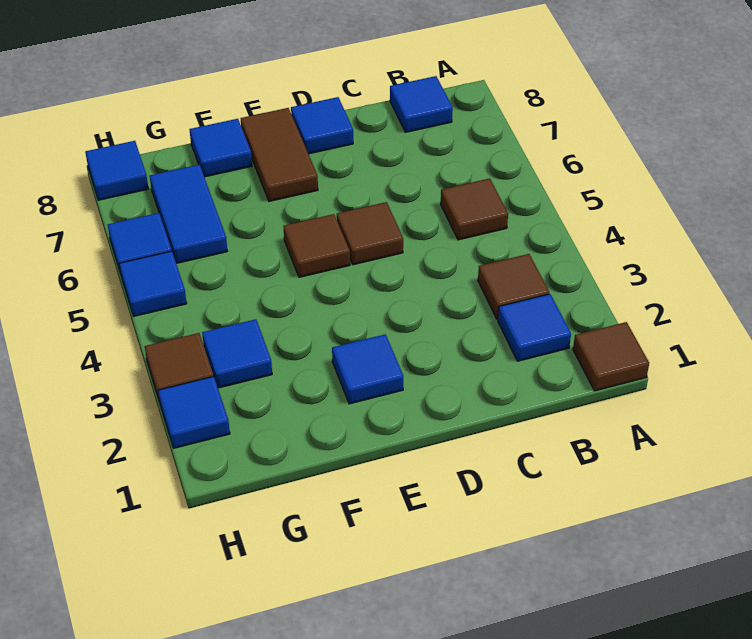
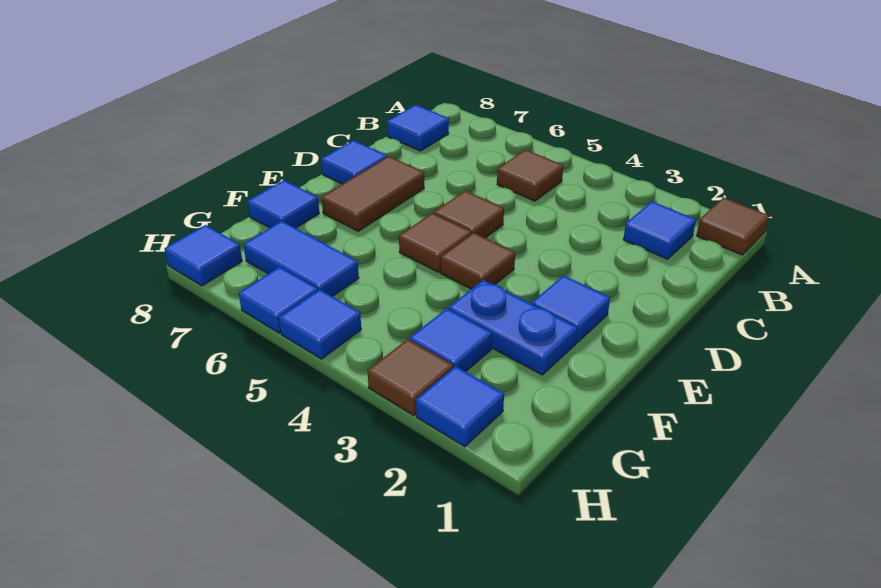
brown tile B3 level 1 -> brown tile E4 level 1
brown tile E7:E8 level 1 -> brown tile D7:E7 level 1
none -> blue plate F2:F3 level 1

